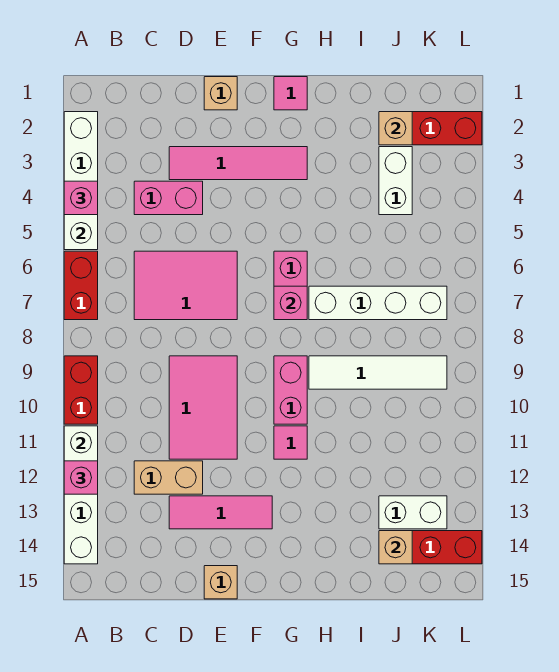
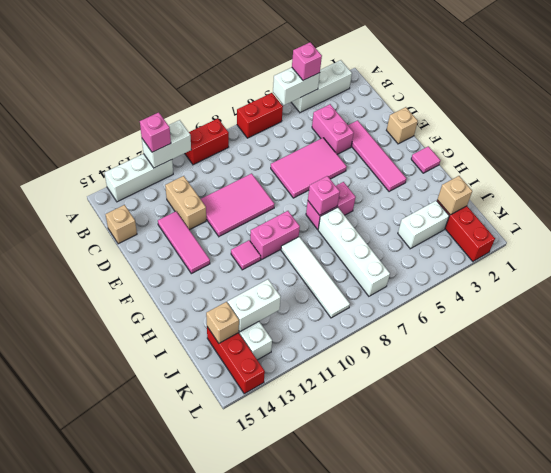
pink tile C6:E7 level 1 -> pink tile D5:E7 level 1
tan brick E15 level 1 -> tan brick C15 level 1
none -> white brick J12:J13 level 2

